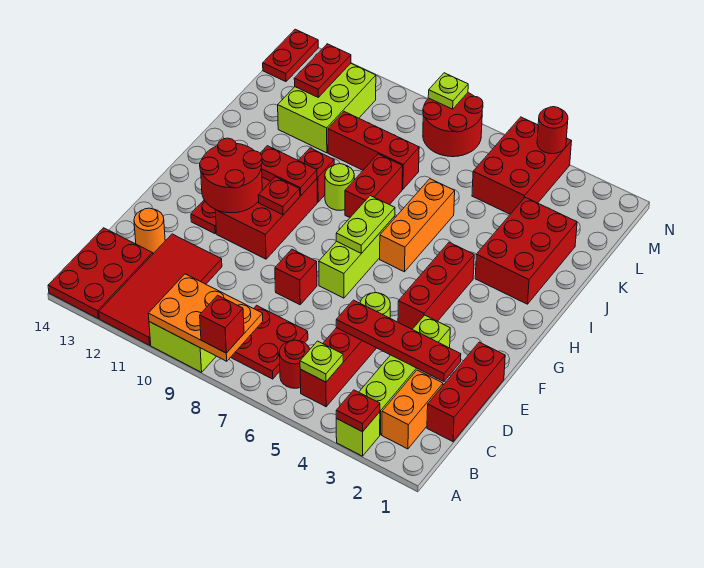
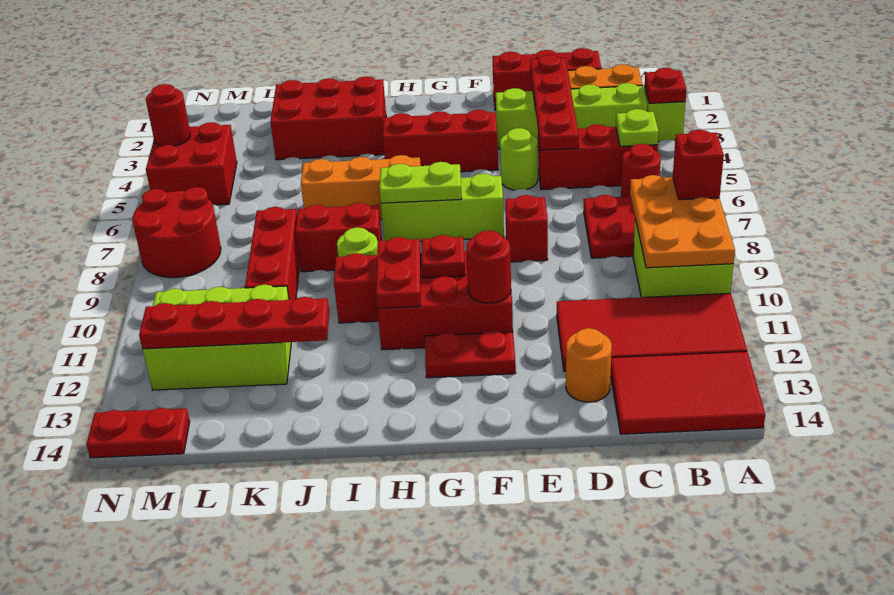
red plate A13:C14 level 1 -> red tile A13:C14 level 1
red round brick F11:G12 level 2 -> red round brick F11 level 2
red brick L4:N5 level 1 -> red brick M4:N5 level 1
red plate L12:M12 level 2 -> red plate J12:M12 level 2
lime plate N8 level 2 -> none

